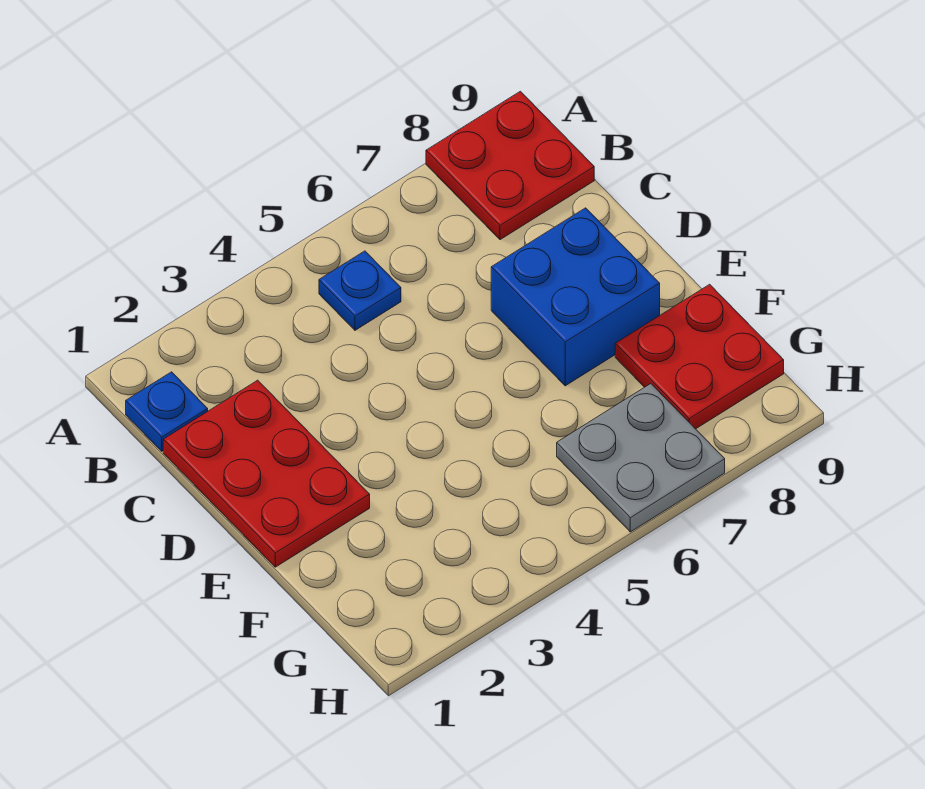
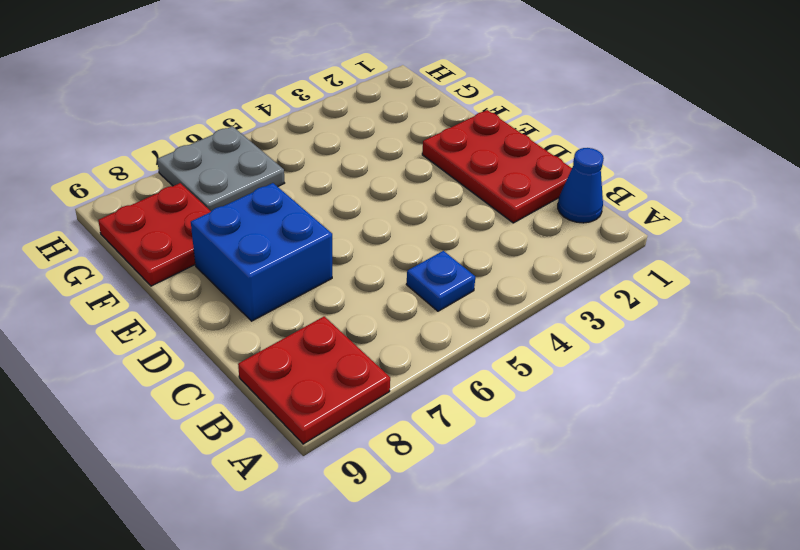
blue plate B1 level 1 -> blue cone B1 level 1

